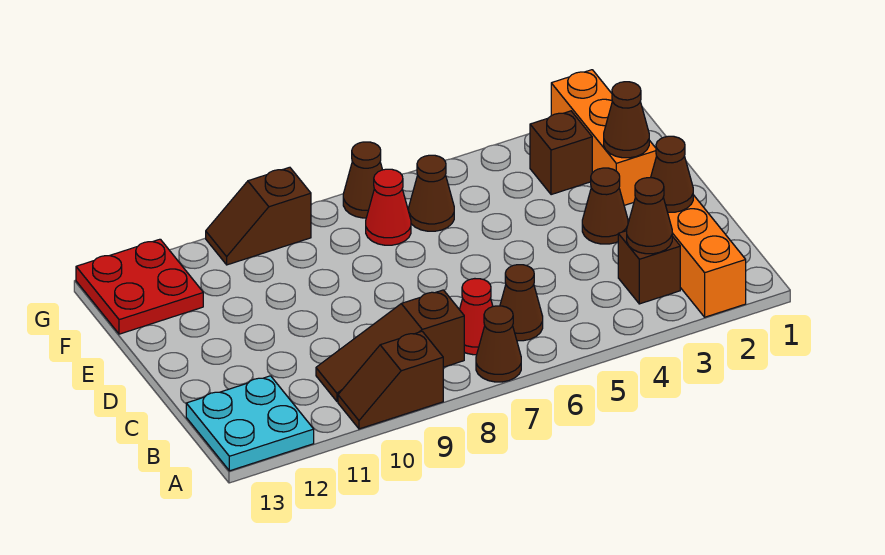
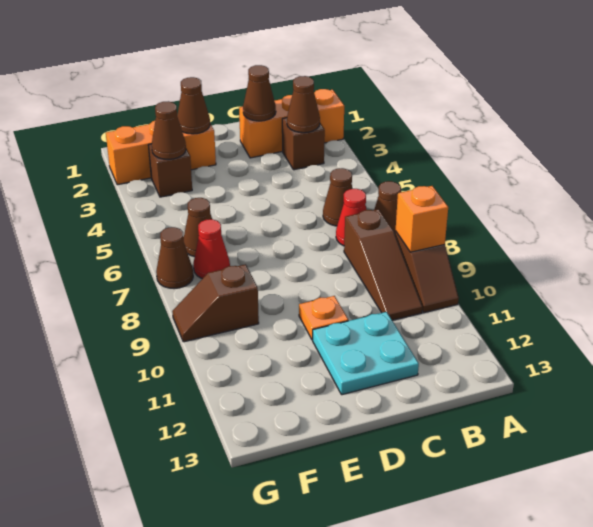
none -> orange brick A9 level 2
cyan plate A12:B13 level 1 -> cyan plate C11:D12 level 1
brown cone D3 level 1 -> brown cone F3 level 2
none -> orange plate D10 level 1
red plate F12:G13 level 1 -> none
brown slope G9:G10 level 1 top 9 -> brown slope F9:G9 level 1 top F

